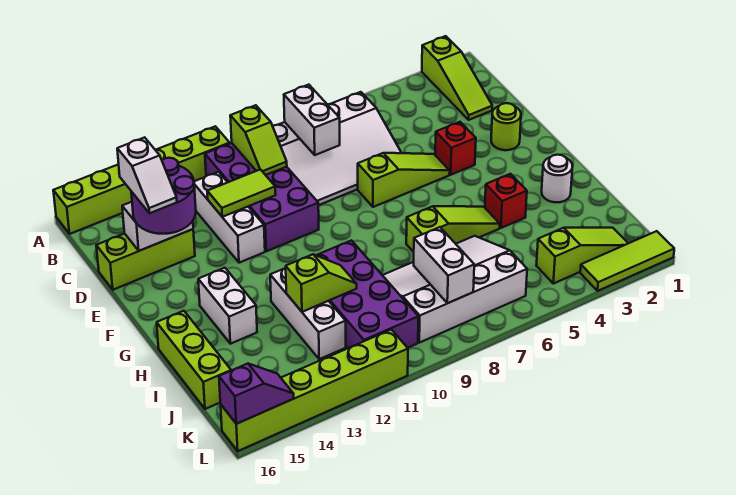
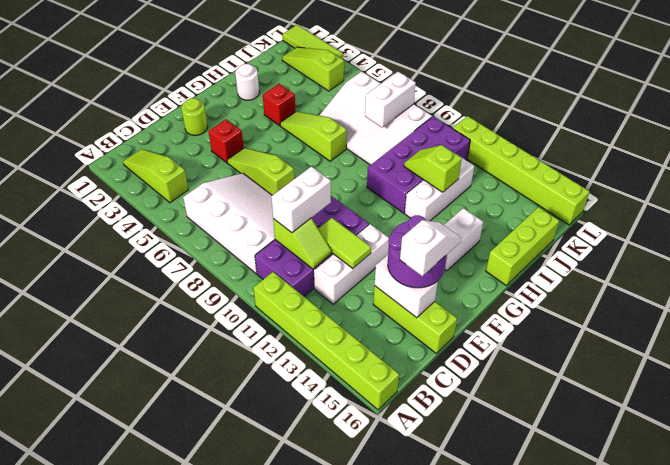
lime slope A2:C2 level 1 top A -> lime slope B2:B4 level 1 top 4
white brick B8:C8 level 2 -> white brick C10:D10 level 3
lime slope B10:C10 level 2 top B -> lime slope C10:C11 level 2 top 10
purple slope L15:L16 level 2 top 16 -> none

